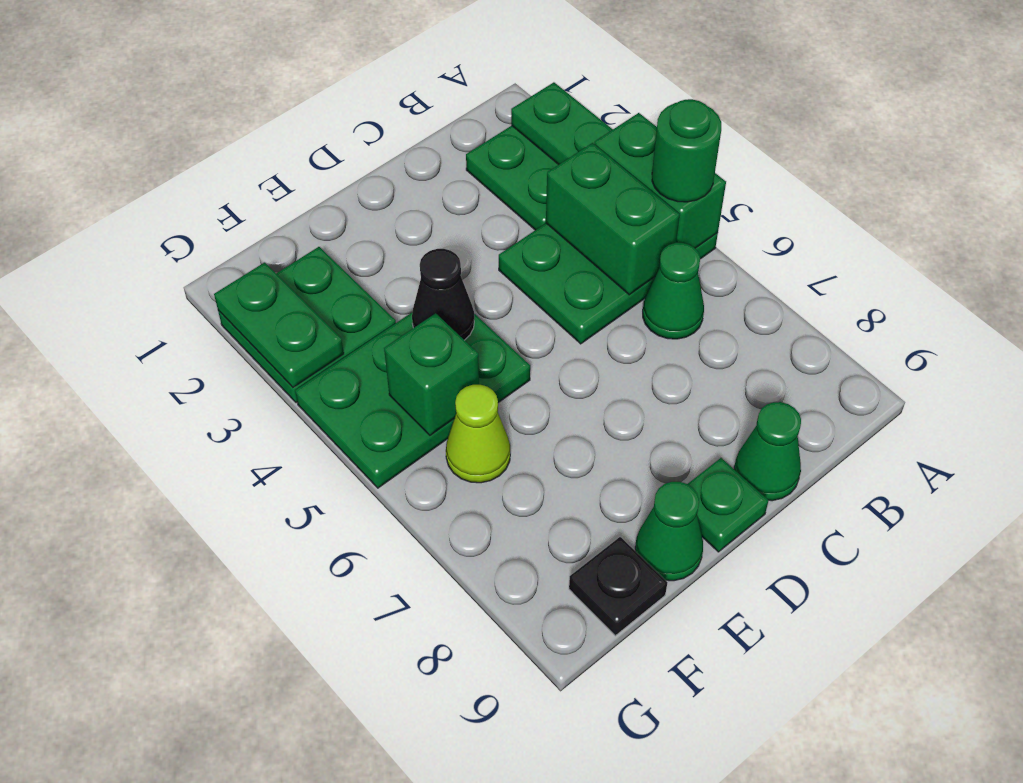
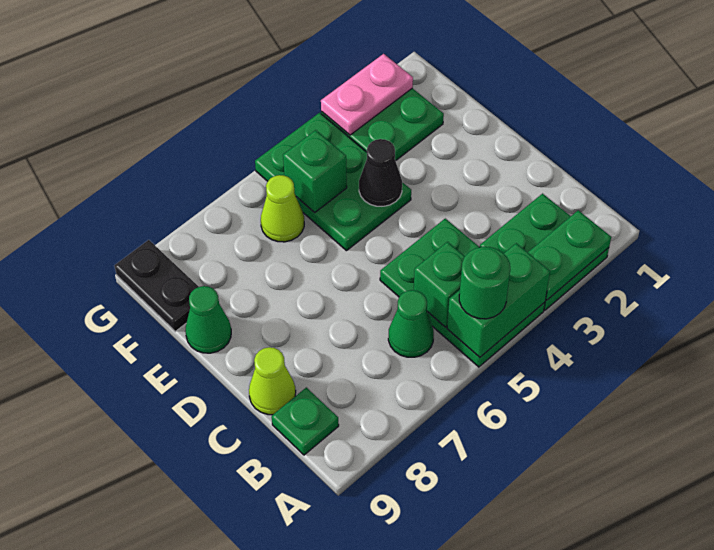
green brick B4:B5 level 2 -> green brick B5 level 2
green cone C9 level 1 -> lime cone C9 level 1
green plate D9 level 1 -> green plate B9 level 1
black plate F9 level 1 -> black plate F9:G9 level 1
green plate G2:G3 level 2 -> pink plate G2:G3 level 2

